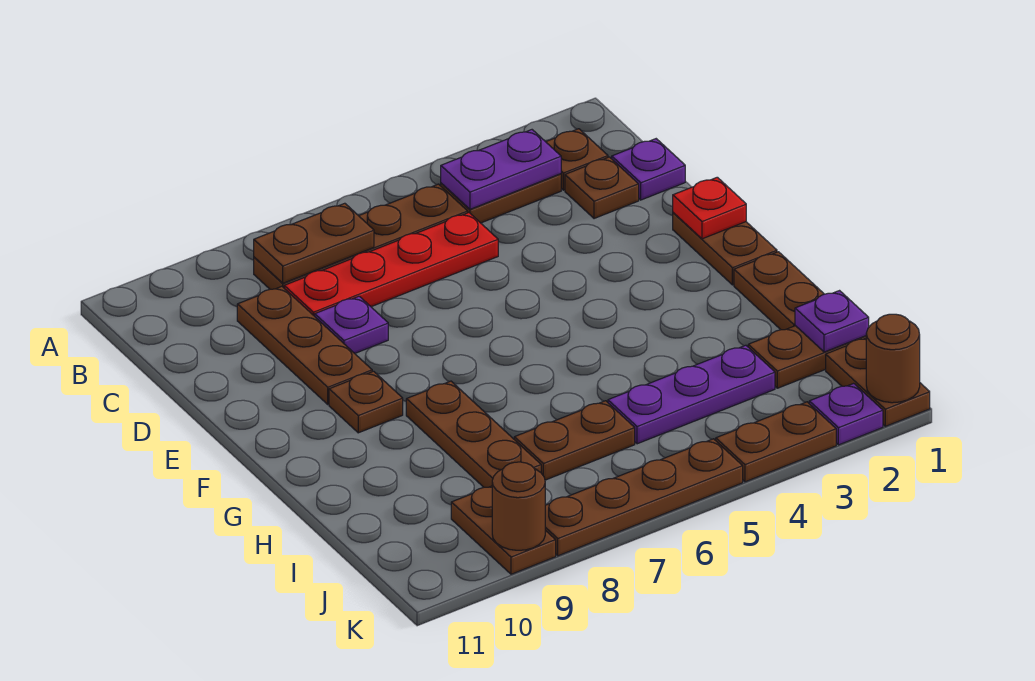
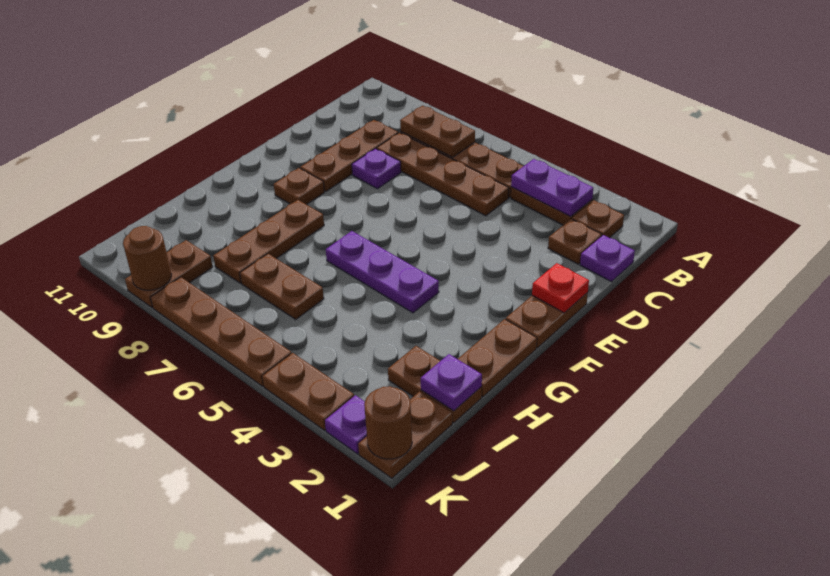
red plate C5:C8 level 1 -> brown plate C5:C8 level 1
purple plate I3:I5 level 1 -> purple plate G4:G6 level 1

